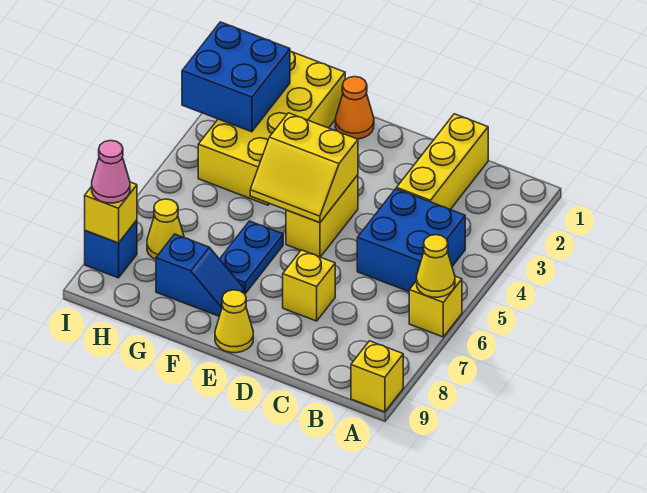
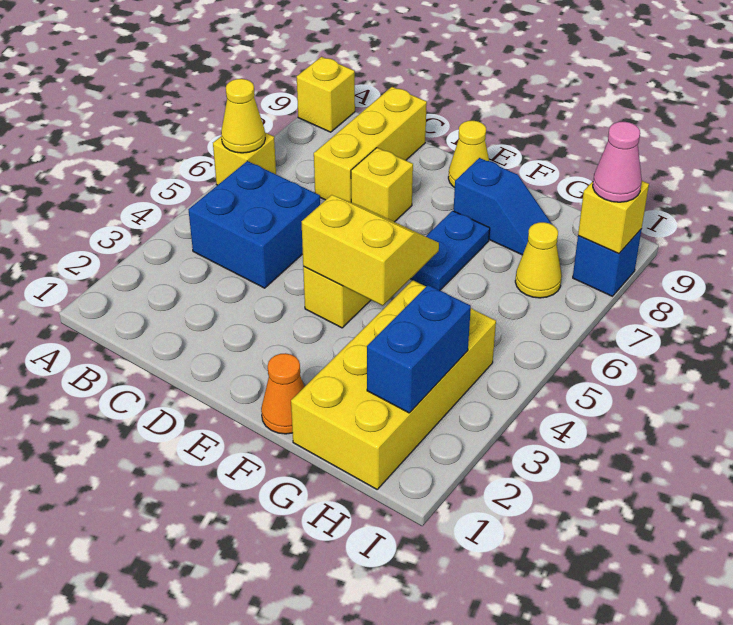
yellow brick C1:C3 level 1 -> yellow brick C7:C9 level 1
blue slope F8:G8 level 1 top G -> blue slope F8:G8 level 1 top F
blue brick H2:I3 level 2 -> blue brick H2:H3 level 2

